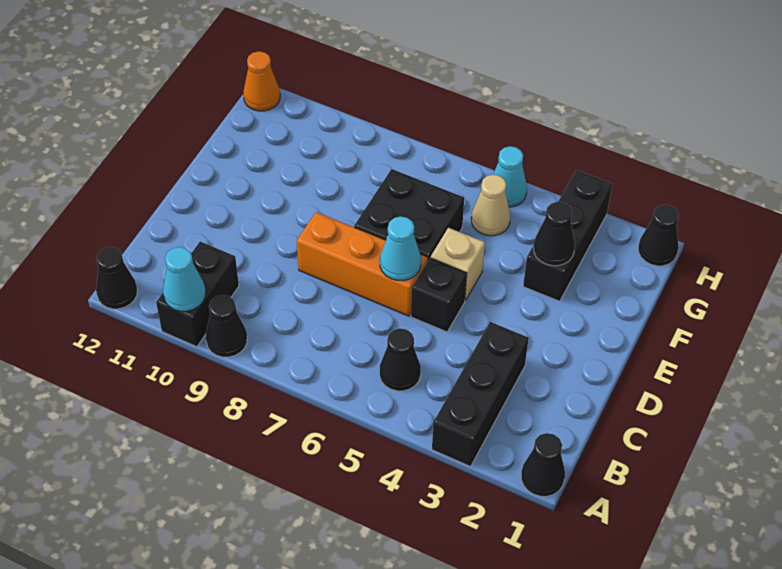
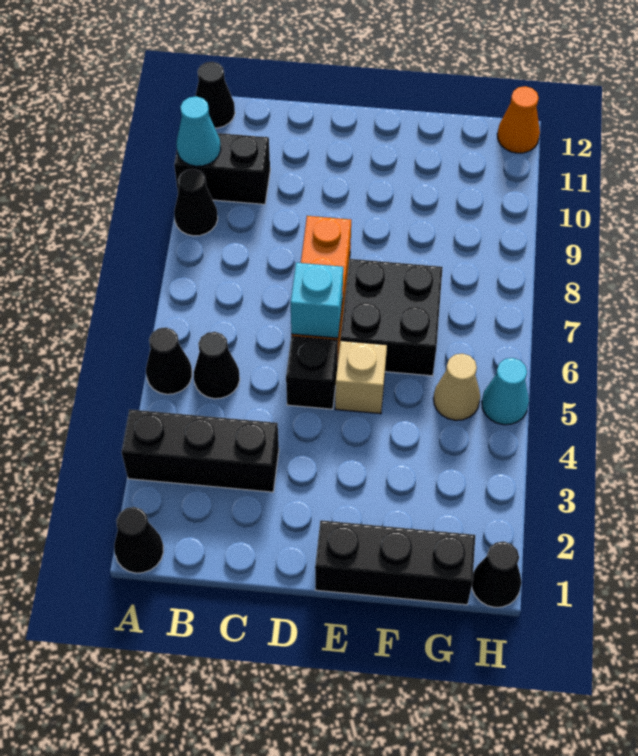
cyan cone D6 level 2 -> cyan brick D6 level 2
black brick F3:H3 level 1 -> black brick E1:G1 level 1
black cone F3 level 2 -> black cone A5 level 1

